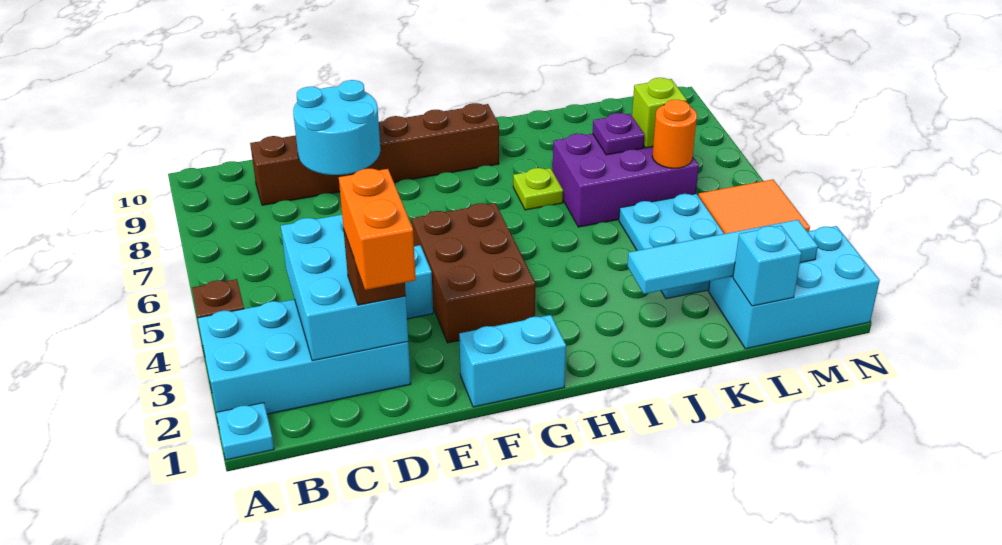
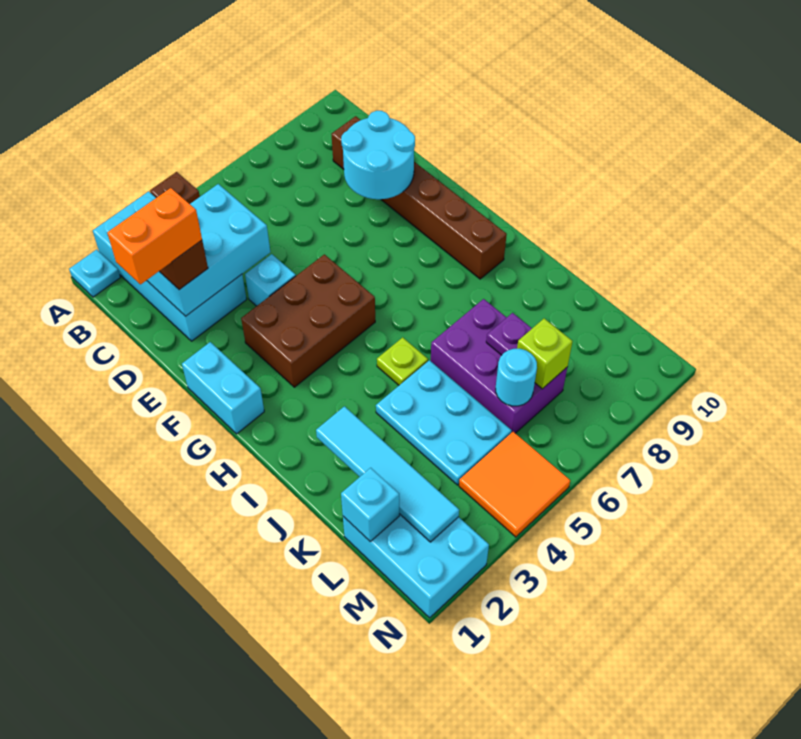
lime plate I7 level 1 -> lime plate I5 level 1
cyan plate K3:L5 level 1 -> cyan plate J4:L5 level 1
orange round brick L6 level 2 -> cyan round brick L6 level 2

